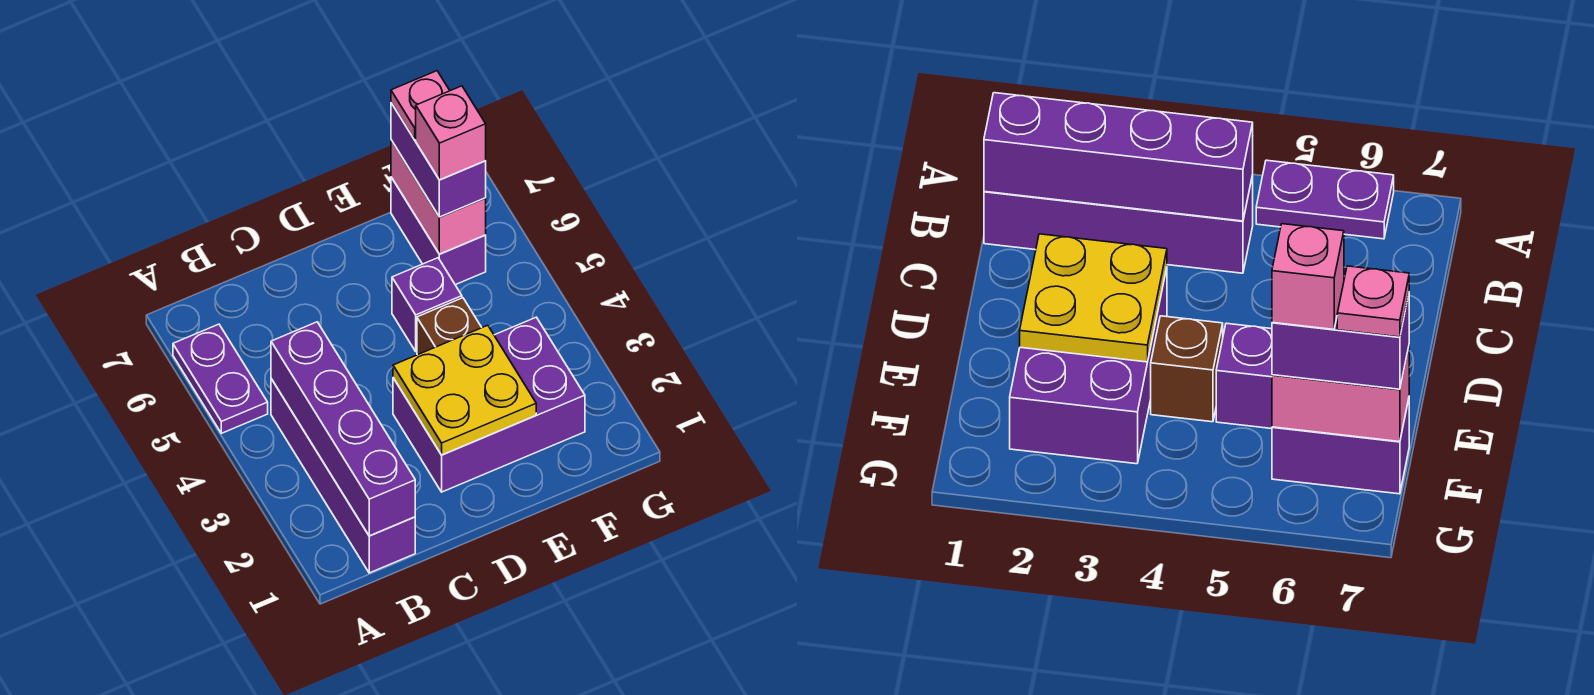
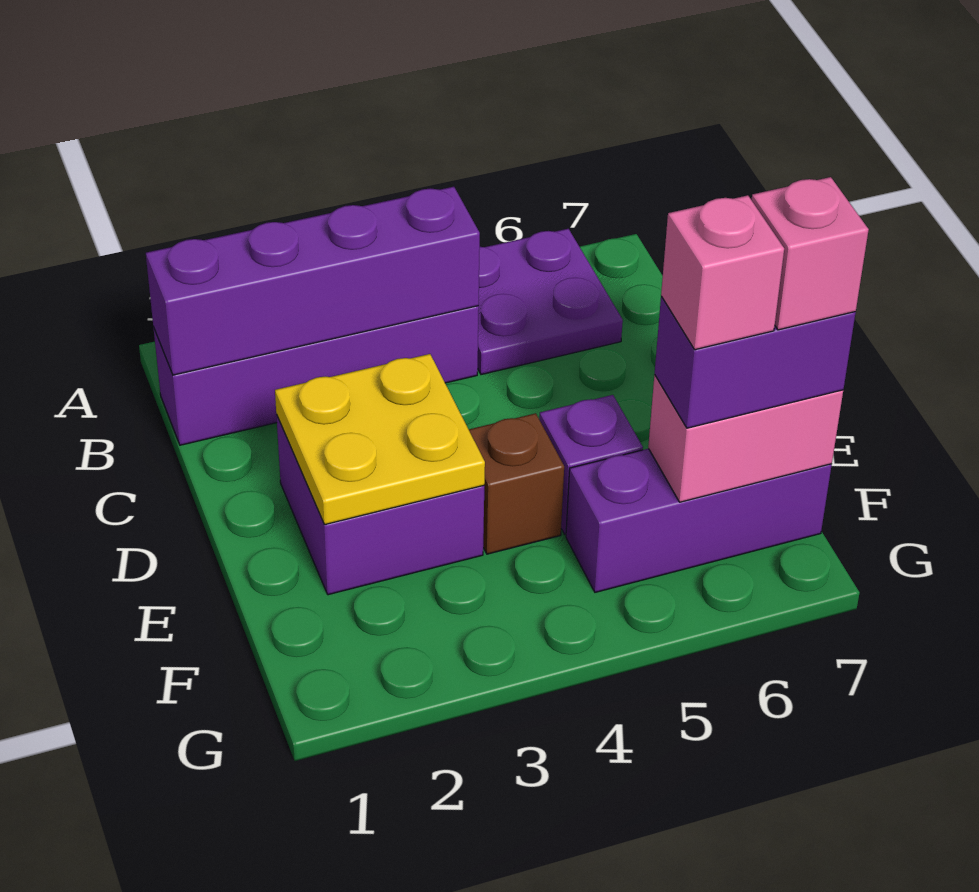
purple plate A5:A6 level 1 -> purple plate A5:B6 level 1
purple brick D2:F3 level 1 -> purple brick D2:E3 level 1
purple brick F6:F7 level 1 -> purple brick F5:F7 level 1
pink plate F7 level 4 -> pink brick F7 level 4

